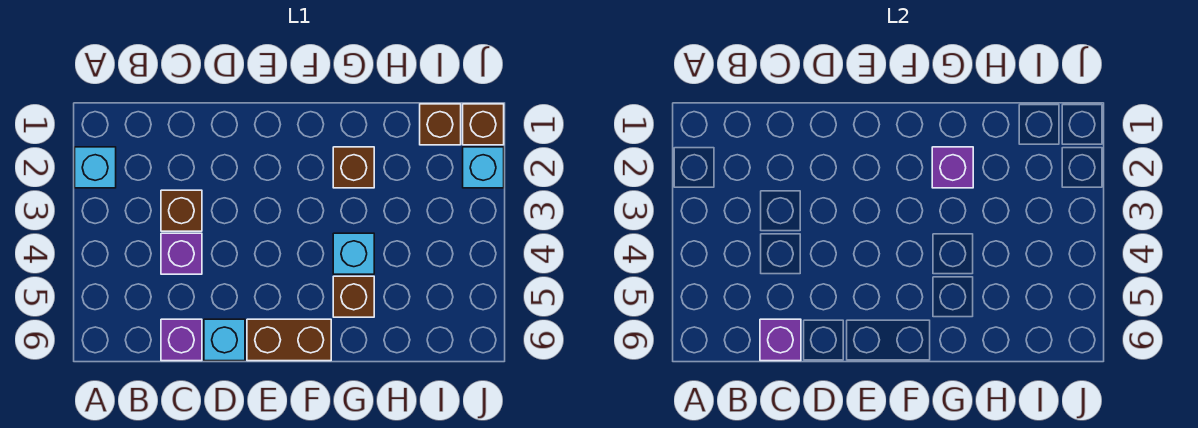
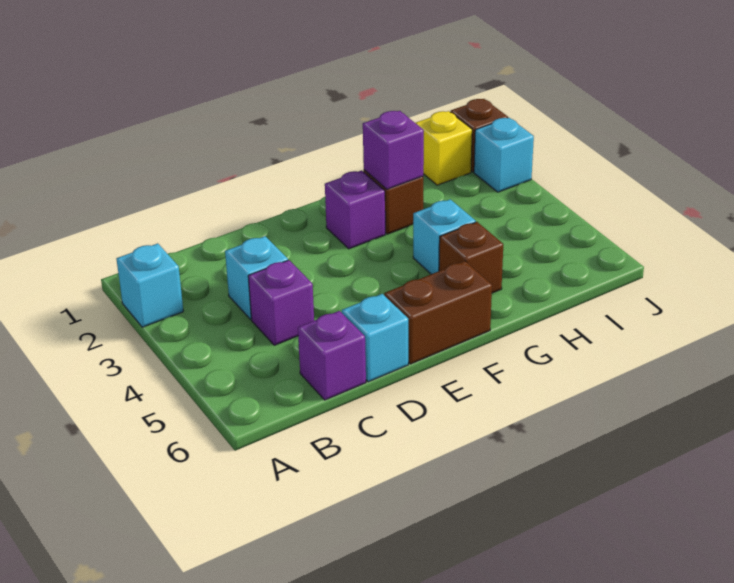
brown brick C3 level 1 -> cyan brick C3 level 1
purple brick C6 level 2 -> purple brick F2 level 1
brown brick I1 level 1 -> yellow brick I1 level 1

